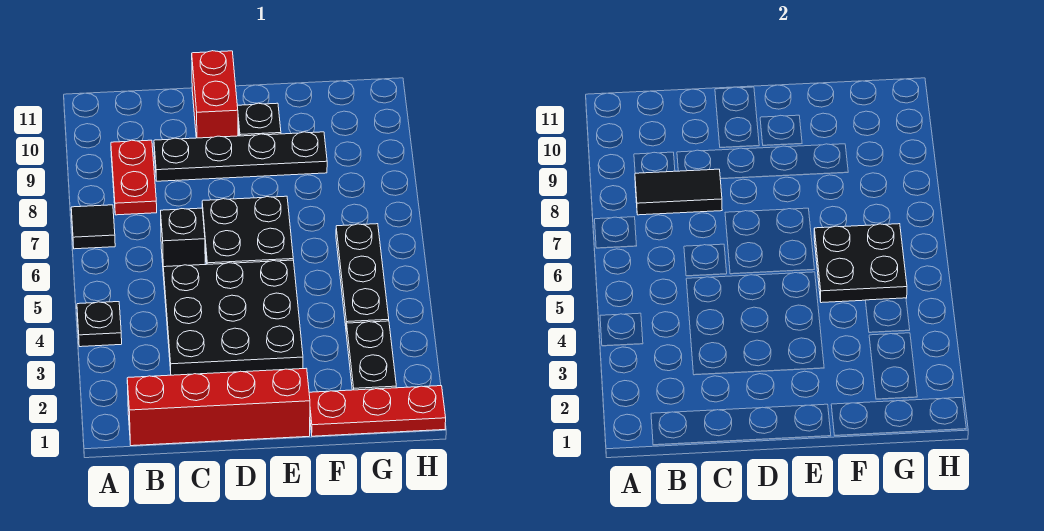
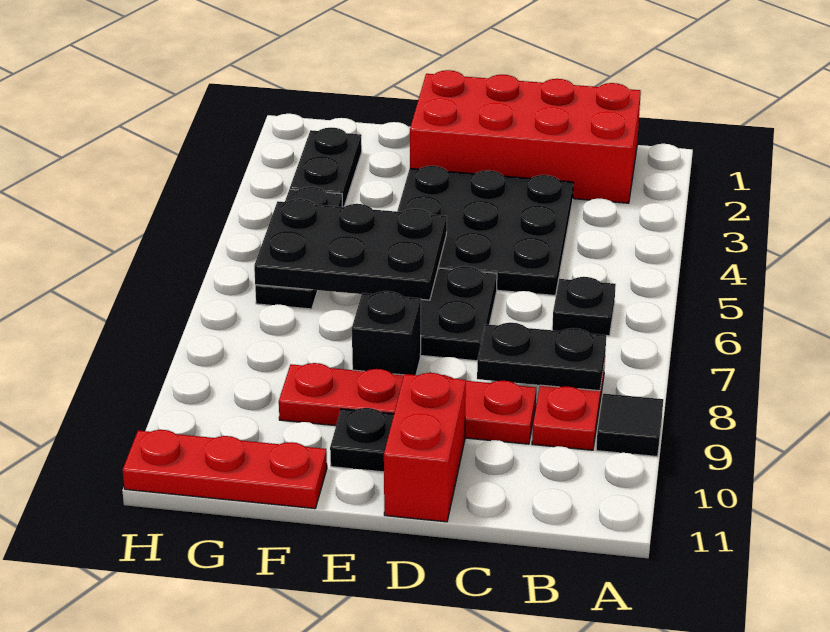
black plate A4 level 1 -> black plate B6 level 1
black tile A7 level 1 -> black tile A9 level 1
red brick B1:E1 level 1 -> red brick B1:E2 level 1
black tile B8:C8 level 2 -> black plate B8:C8 level 2
black brick C6 level 1 -> black brick E8 level 1
black plate C9:F9 level 1 -> red plate C9:F9 level 1
red plate F1:H1 level 1 -> red plate F11:H11 level 1
black plate F5:G6 level 2 -> black plate E5:G6 level 2

